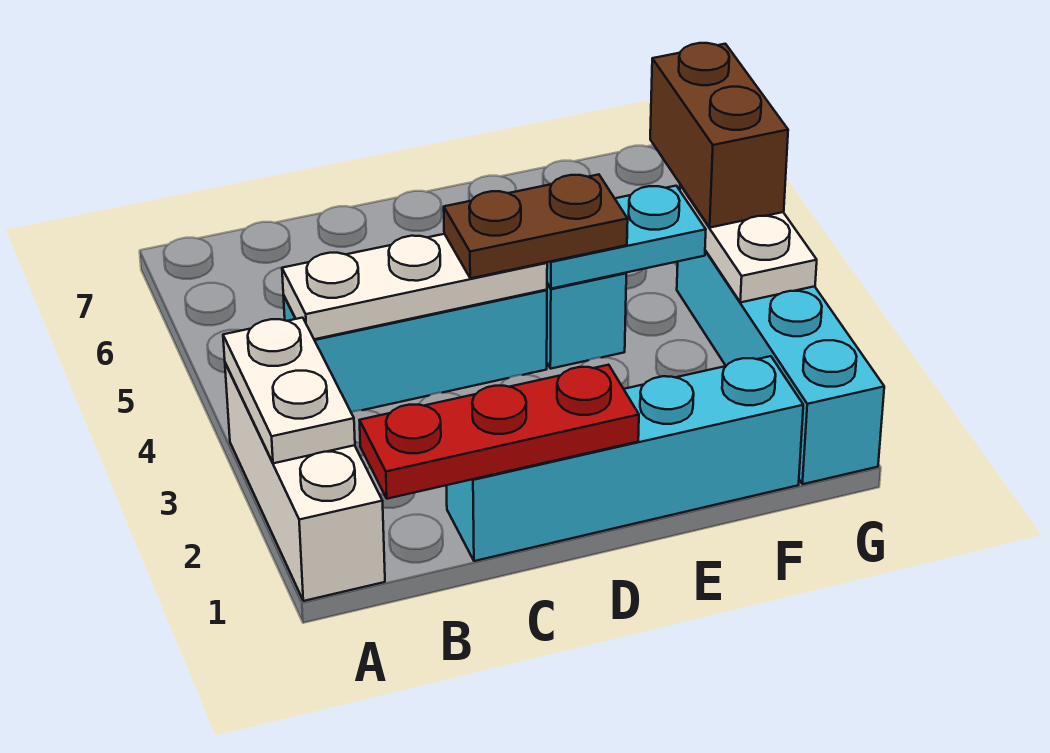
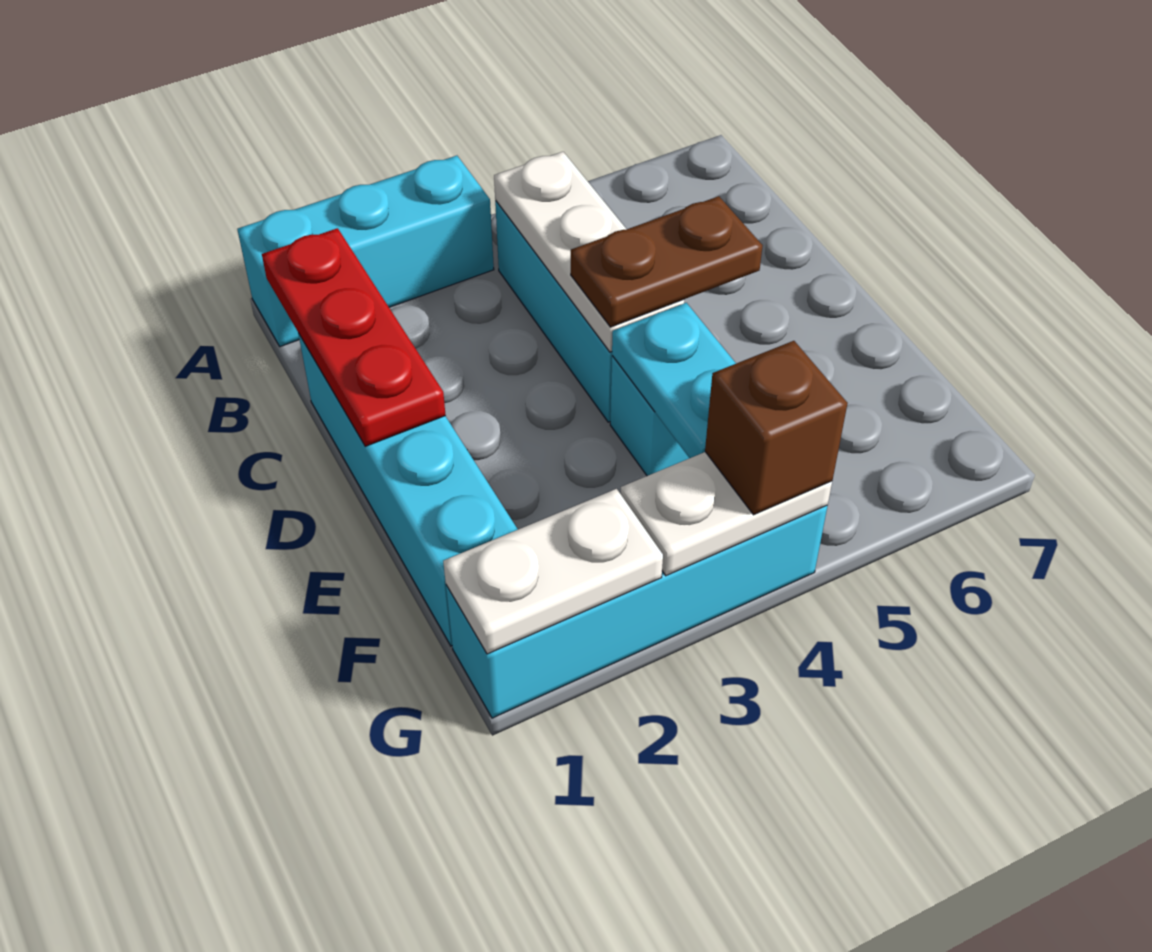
white brick A1:A3 level 1 -> cyan brick A1:A3 level 1
white plate A2:A3 level 2 -> white plate G1:G2 level 2
brown plate D4:E4 level 3 -> brown plate D4:D5 level 3
brown brick G4:G5 level 3 -> brown brick G4 level 3

